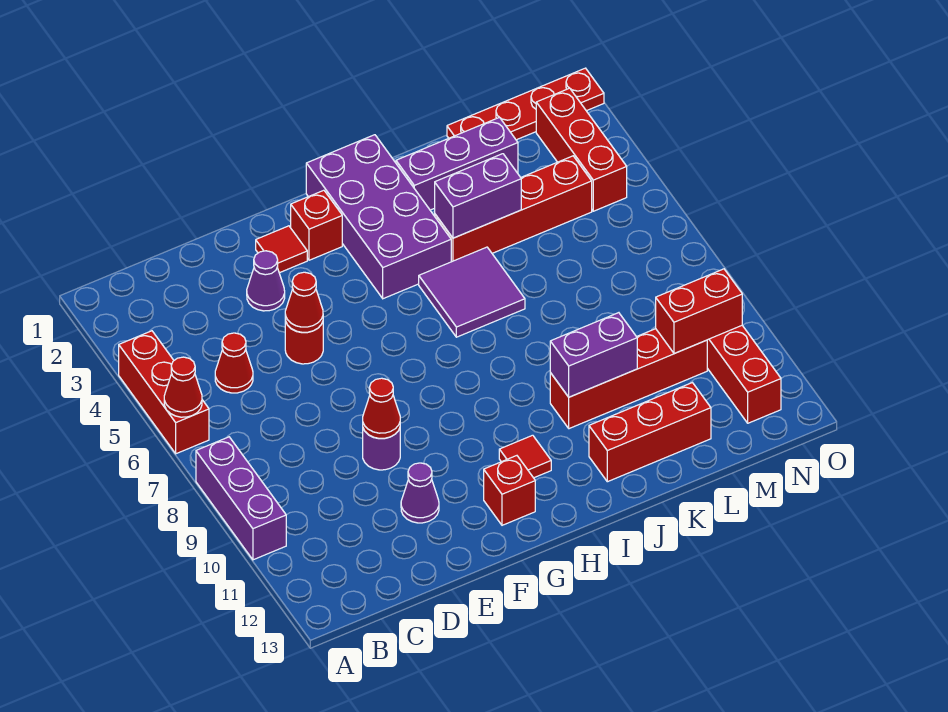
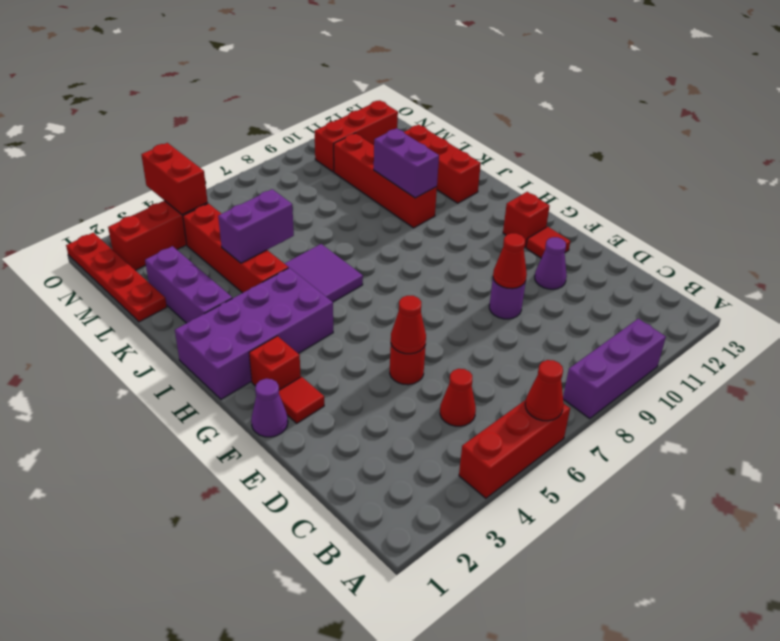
purple cone E3 level 1 -> purple cone F1 level 1
red tile H11 level 1 -> red tile F12 level 1
purple brick J4:K4 level 2 -> purple brick K4:K5 level 2
red brick M10:N10 level 2 -> red brick N4:O4 level 2

